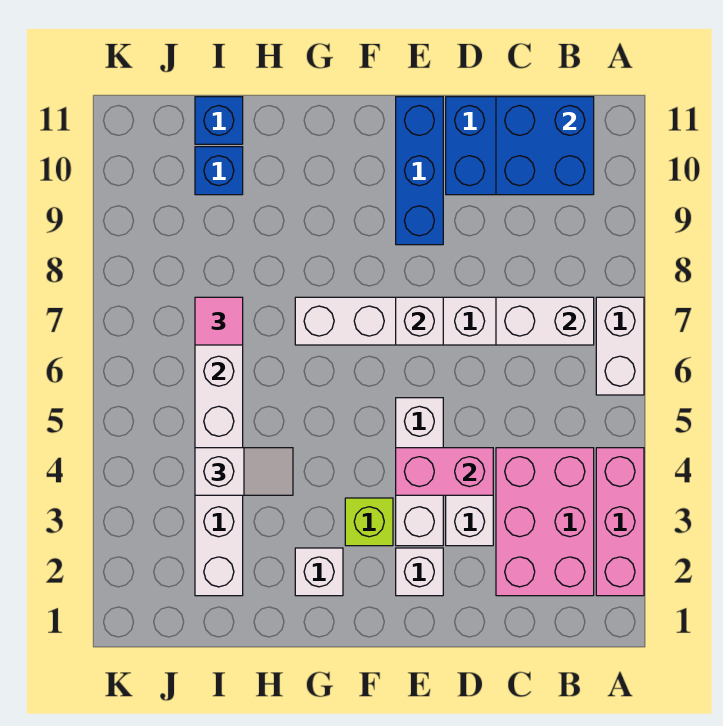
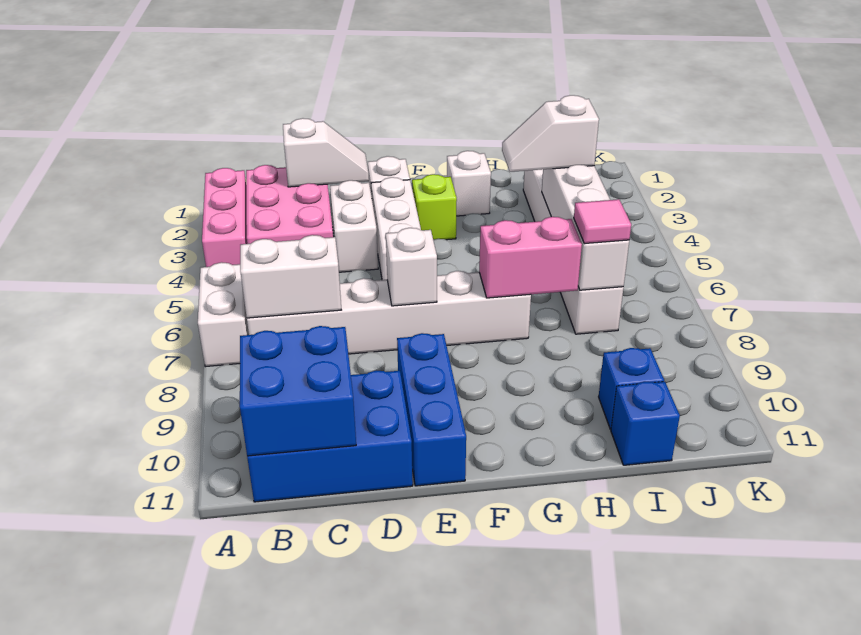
none -> white slope C2:D2 level 2 top C
pink brick D4:E4 level 2 -> pink brick G7:H7 level 2

